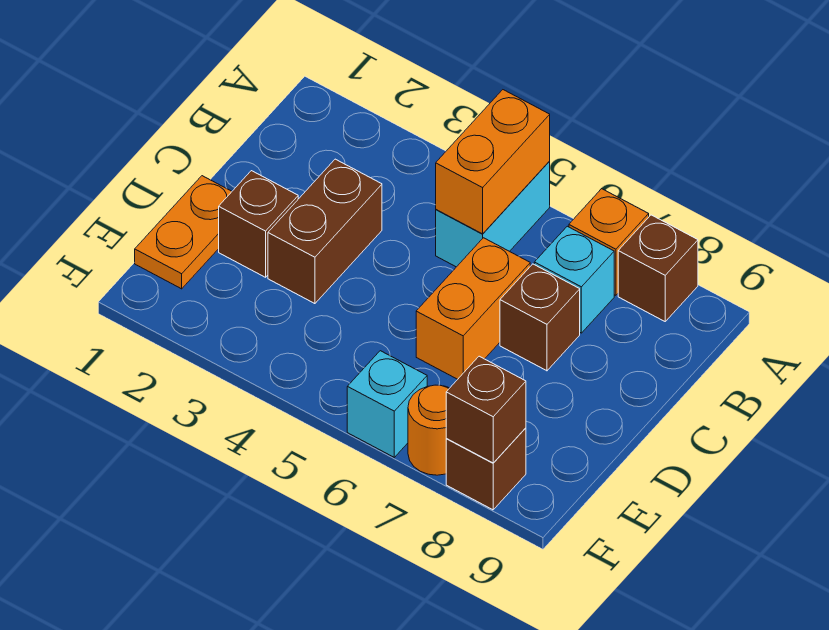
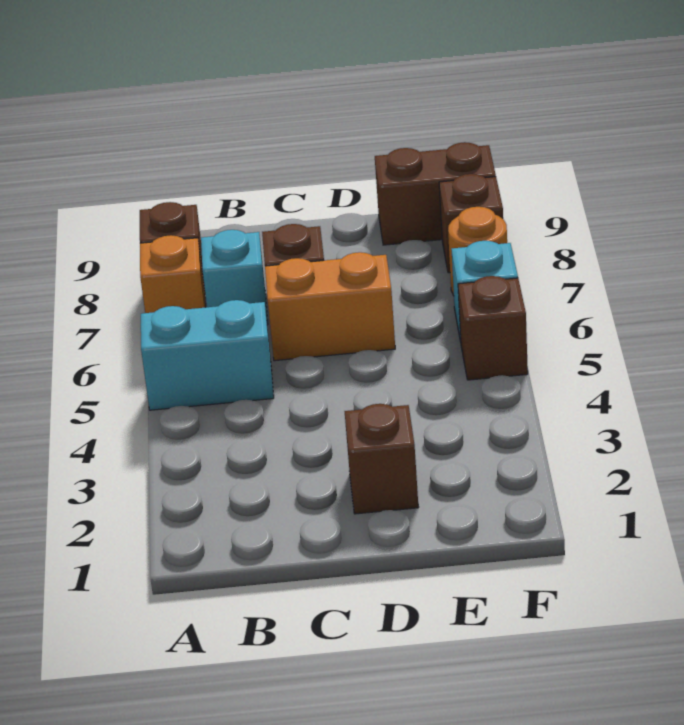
orange brick A5:B5 level 2 -> none
brown brick C3:D3 level 1 -> brown brick E9:F9 level 1
orange plate D1:E1 level 1 -> none
brown brick F8 level 2 -> brown brick F5 level 1

